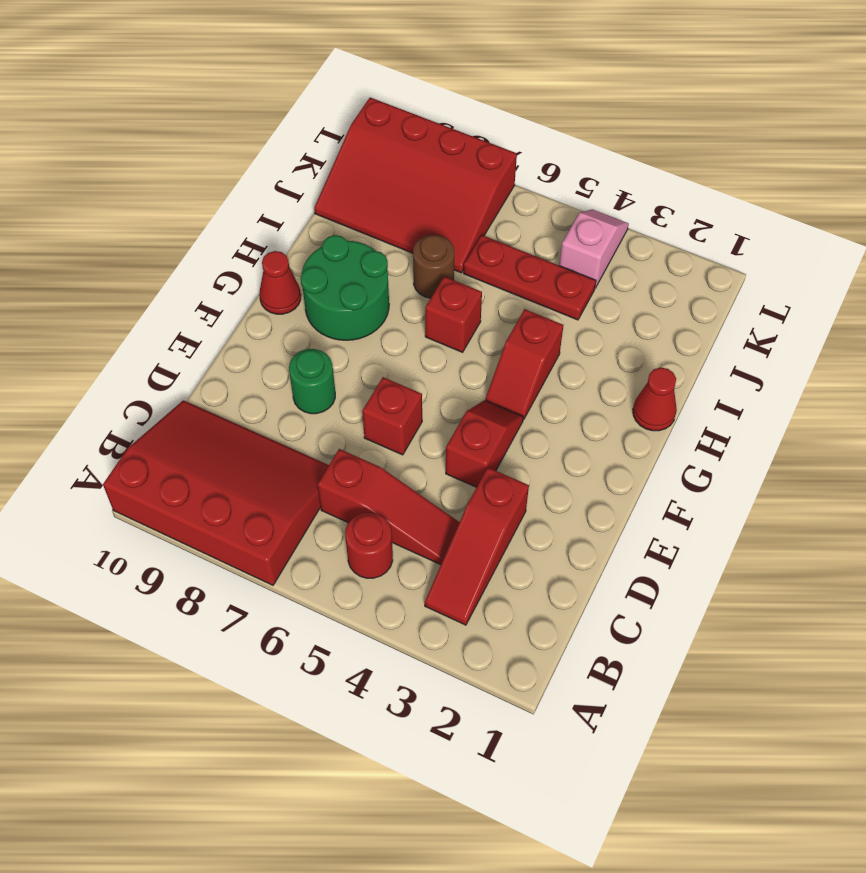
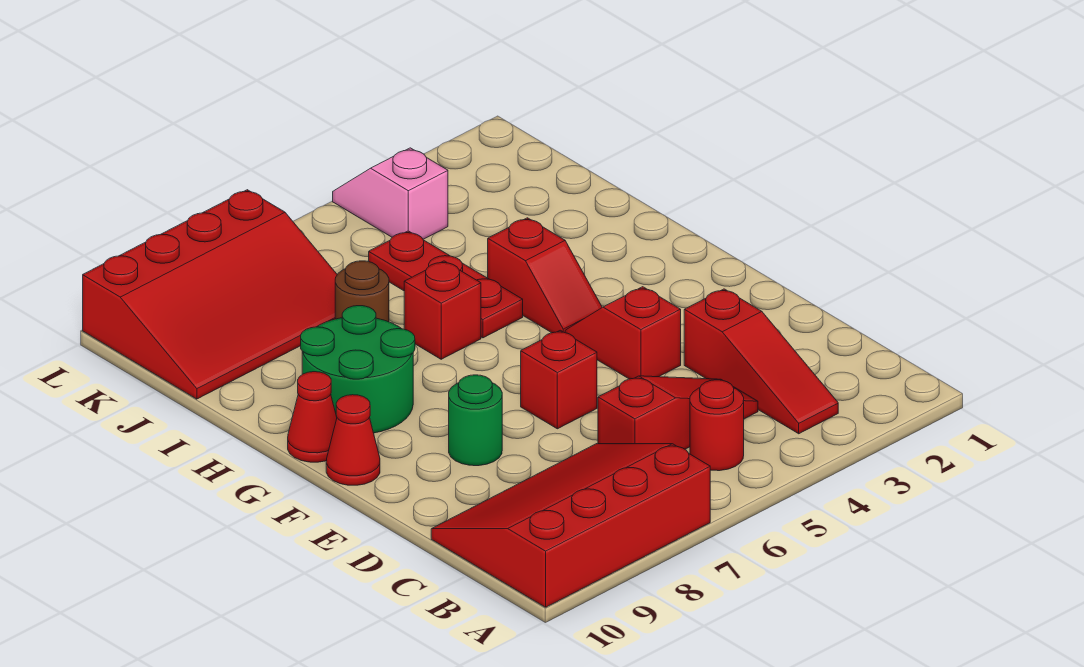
red cone H1 level 1 -> red cone F10 level 1
red plate J4:J6 level 1 -> red plate H5:J5 level 1

